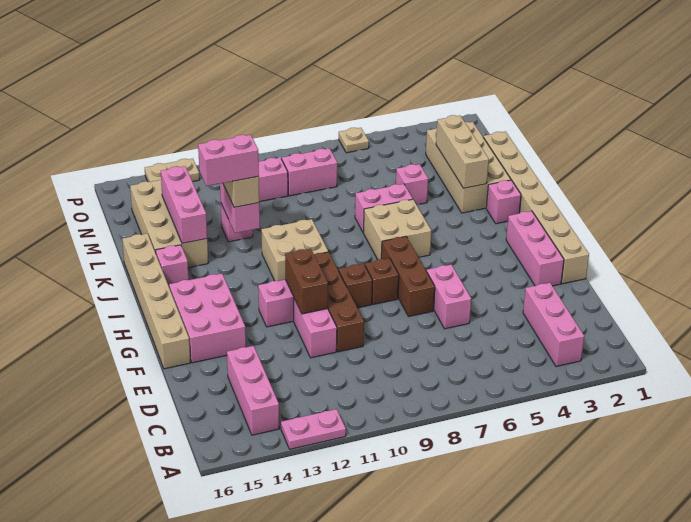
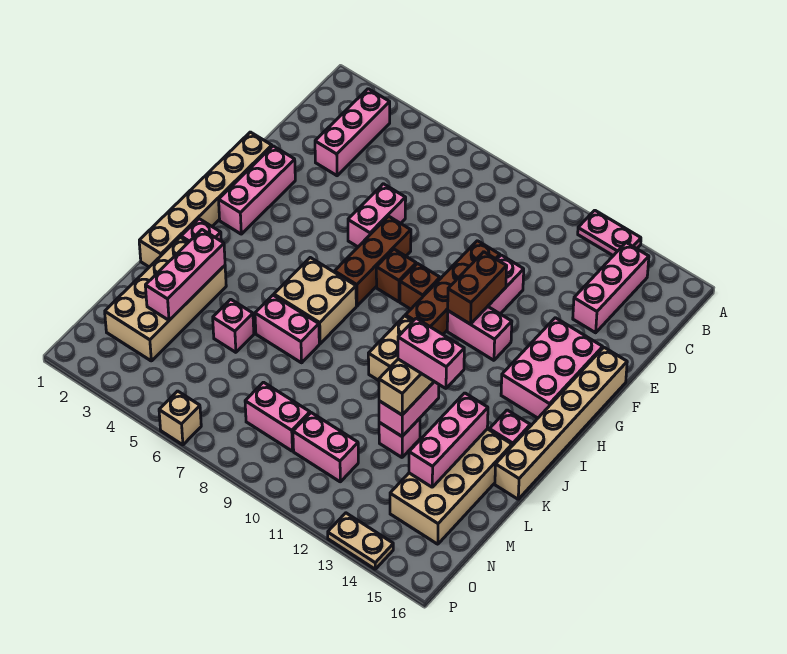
tan brick F1:M1 level 1 -> tan brick F1:K1 level 1
tan brick K3:M3 level 2 -> pink brick K3:M3 level 2
tan plate P6 level 1 -> tan brick P6 level 1

